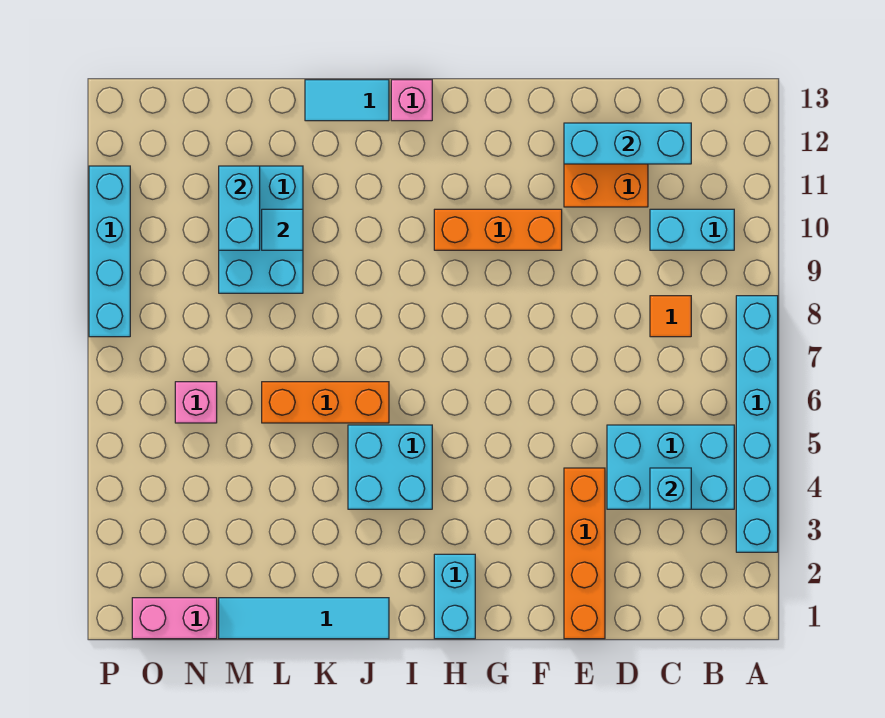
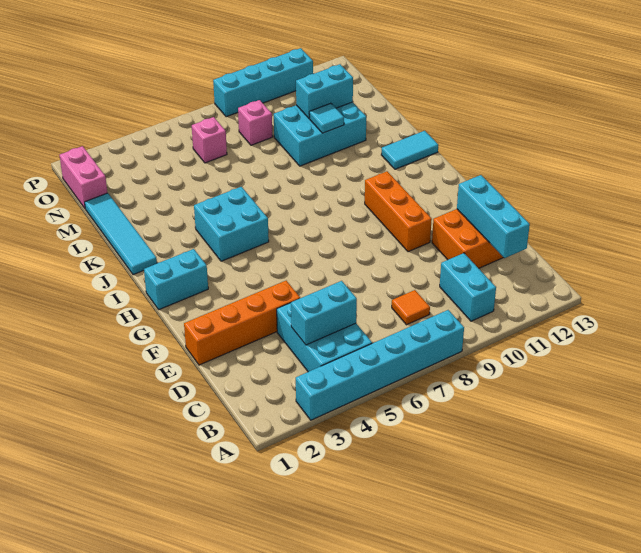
cyan brick C4 level 2 -> cyan brick C4:C5 level 2
pink brick I13 level 1 -> pink brick N8 level 1
orange brick J6:L6 level 1 -> none
cyan tile J13:K13 level 1 -> cyan tile J12:J13 level 1

